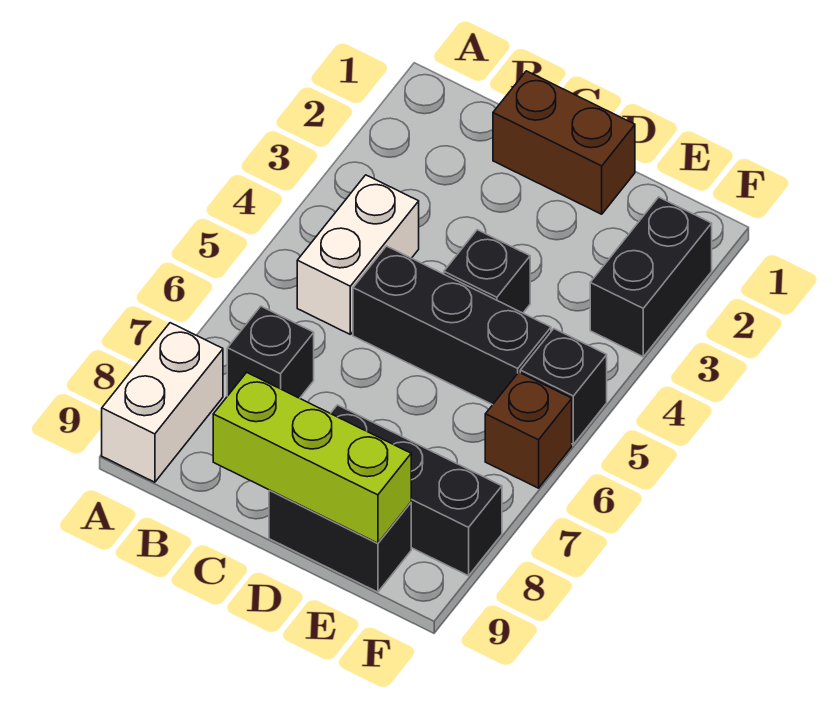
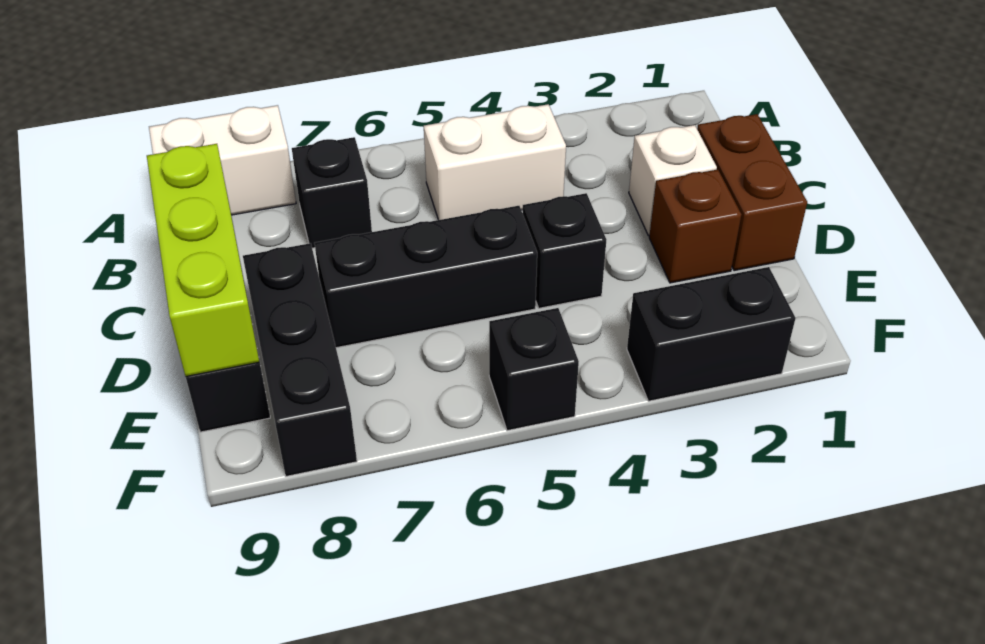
none -> white brick C2 level 1
black brick C5:E5 level 1 -> black brick D5:D7 level 1
brown brick F6 level 1 -> brown brick D2 level 1

